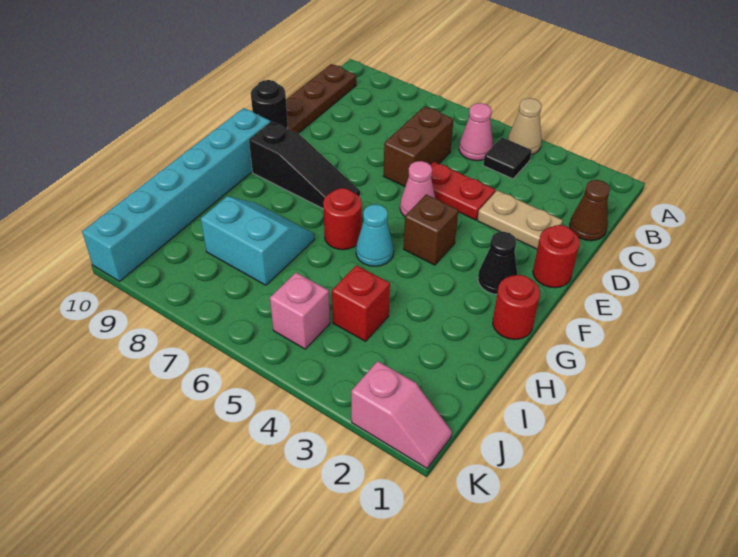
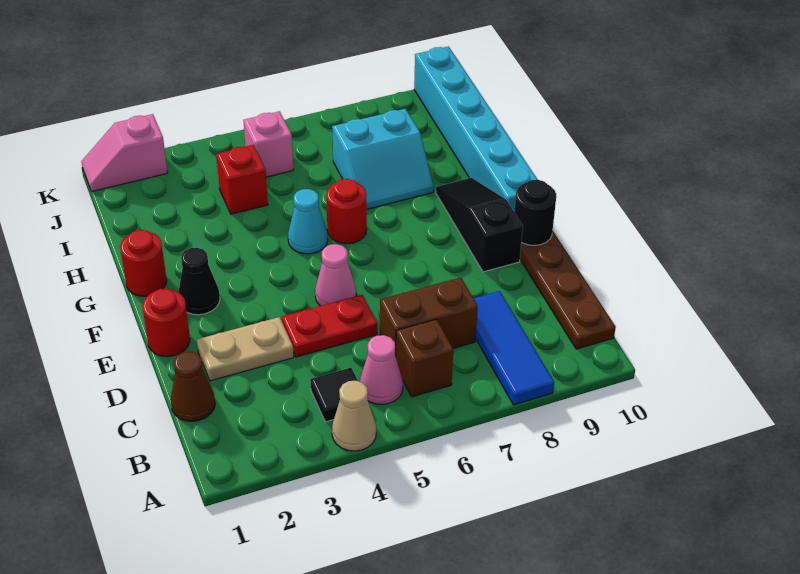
none -> blue tile A8:C8 level 1
brown brick C6:D6 level 1 -> brown brick C6:C7 level 1
brown brick F4 level 1 -> brown brick B6 level 1
black slope F7:F9 level 1 top 9 -> black slope E9:G9 level 1 top E

